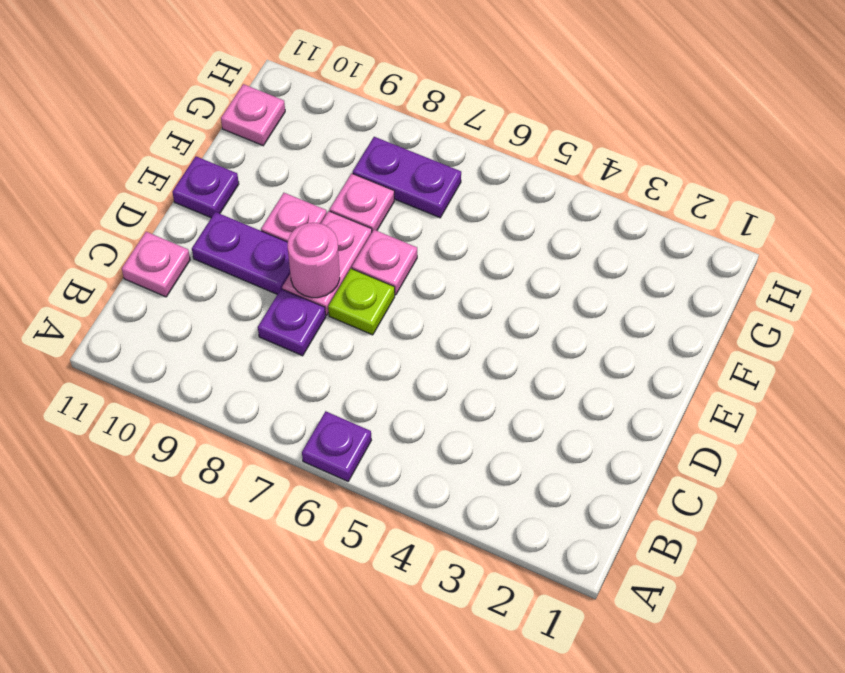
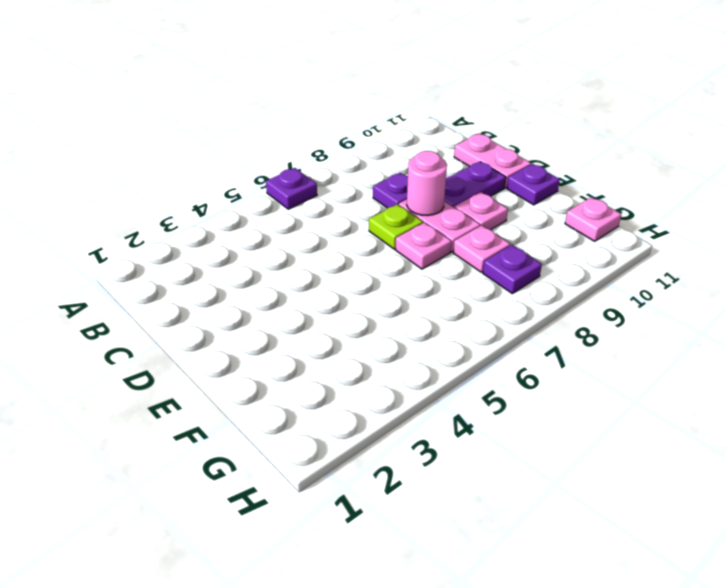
pink plate C11 level 1 -> pink plate C11:D11 level 1
purple plate G7:G8 level 1 -> purple plate G8 level 1

